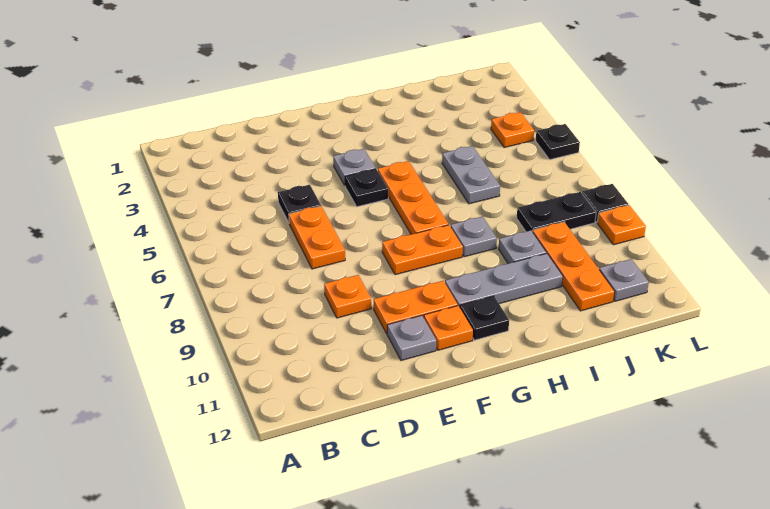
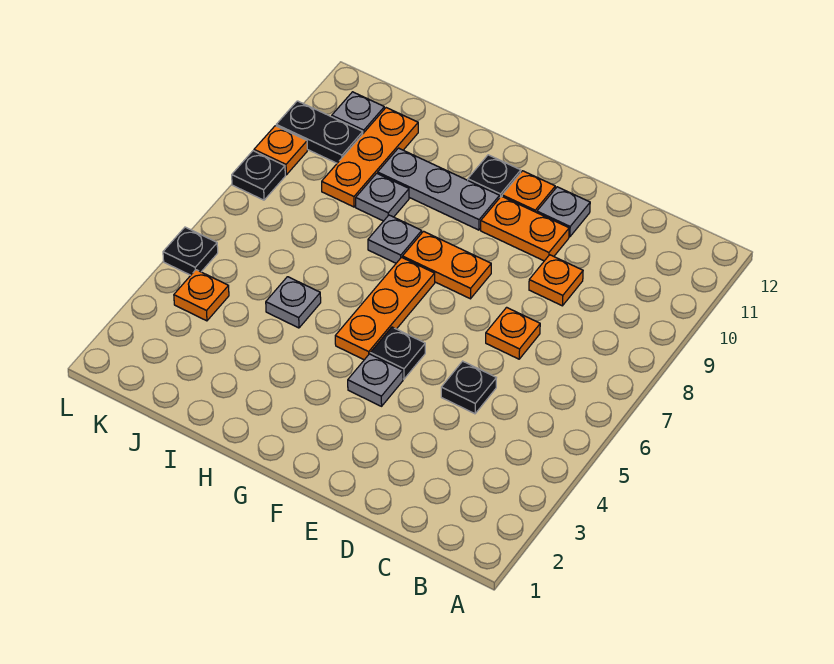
orange plate D6:D7 level 1 -> orange plate D7 level 1
grey plate I5:I6 level 1 -> grey plate I5 level 1
black plate J8:K8 level 1 -> black plate K10:L10 level 1

